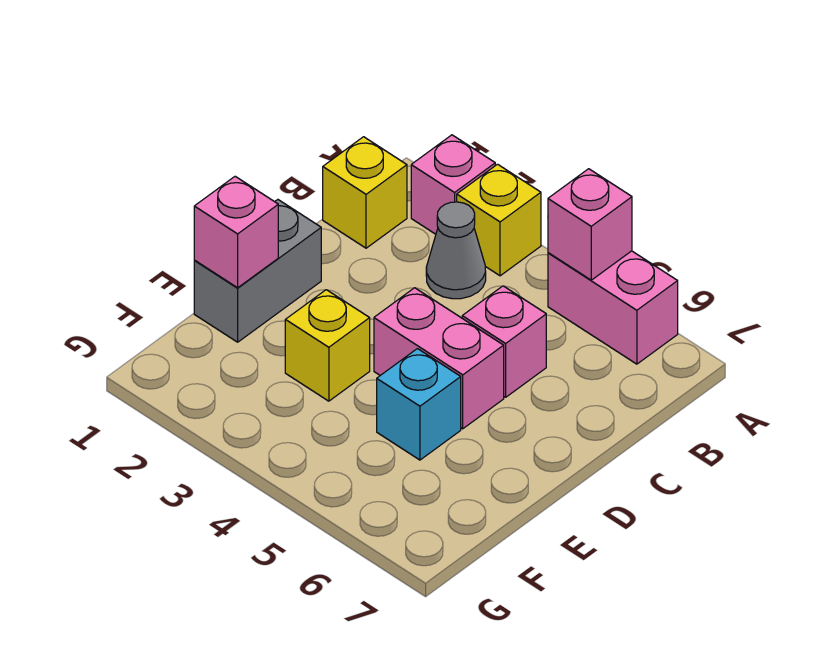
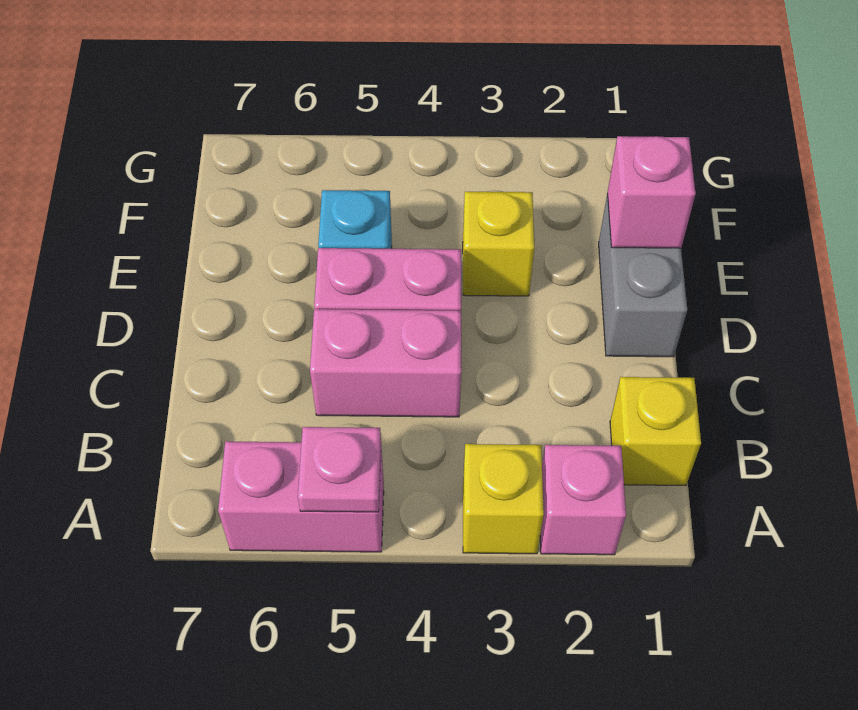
pink brick A5 level 2 -> pink plate A5 level 2
grey cone B3 level 1 -> none
pink brick C5 level 1 -> pink brick C4:C5 level 1

